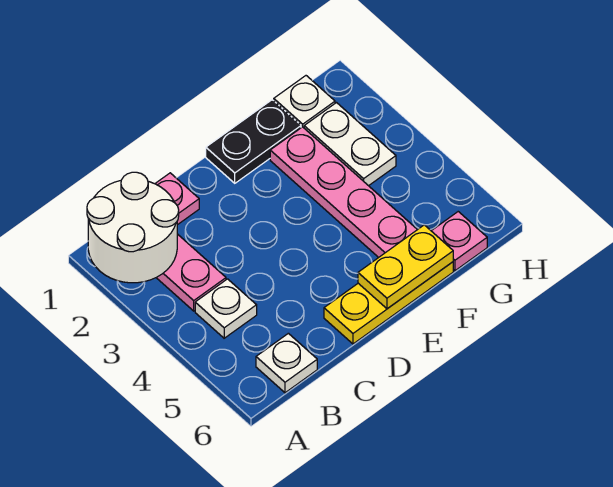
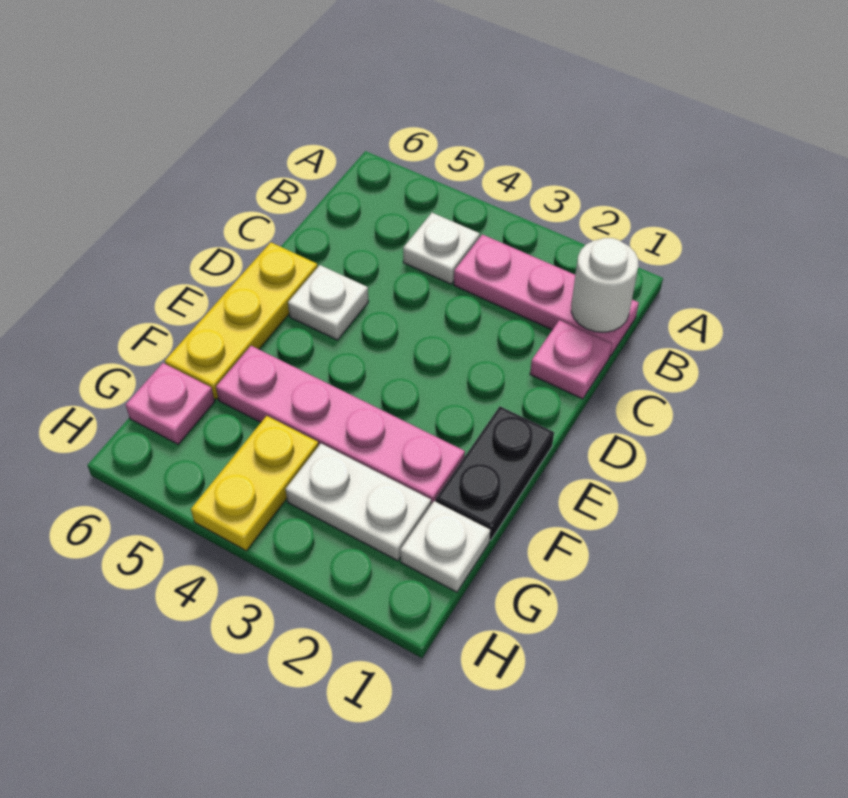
white round brick A1:B2 level 2 -> white round brick B1 level 2
white plate B6 level 1 -> white plate D5 level 1
yellow plate E6:F6 level 2 -> yellow plate G4:H4 level 1

